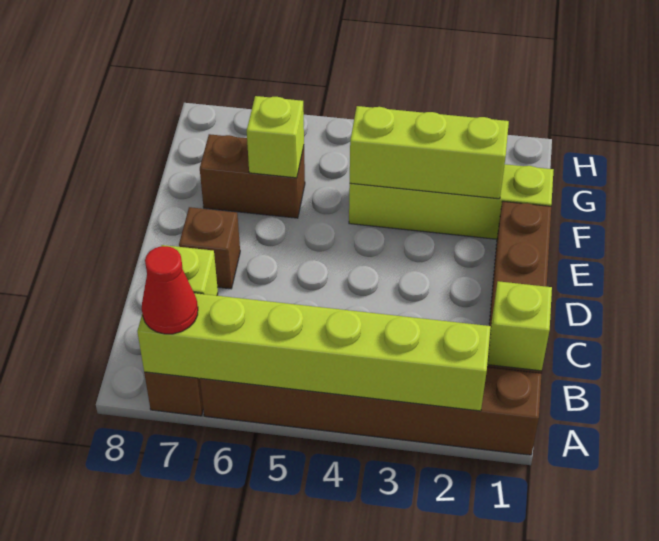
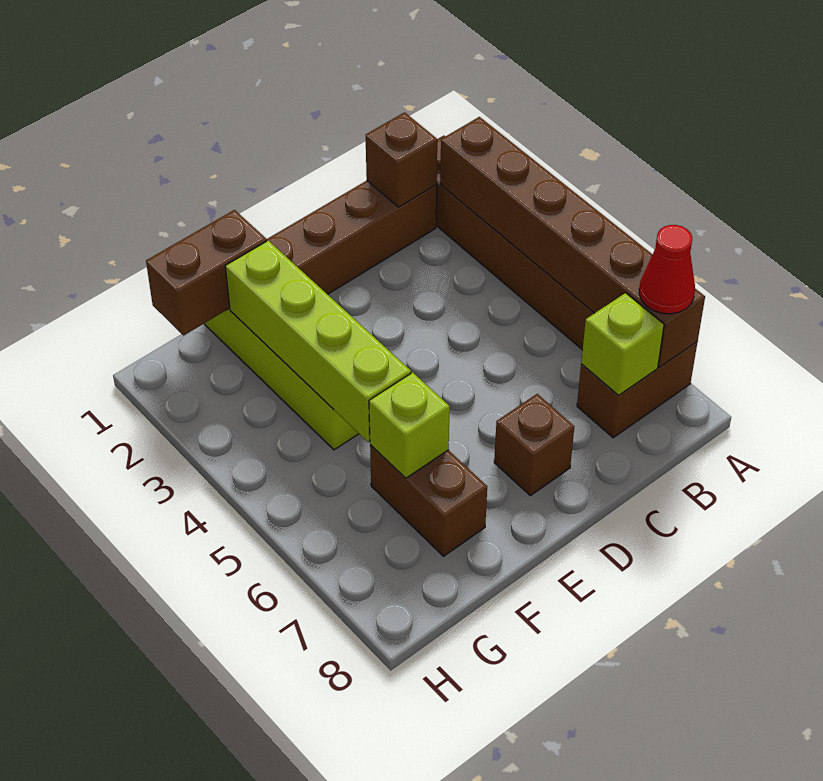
lime brick A2:A7 level 2 -> brown brick A2:A7 level 2
lime brick B1 level 2 -> brown brick B1 level 2
none -> brown brick F1:G1 level 2
lime brick F2:F4 level 2 -> lime brick F2:F5 level 2

